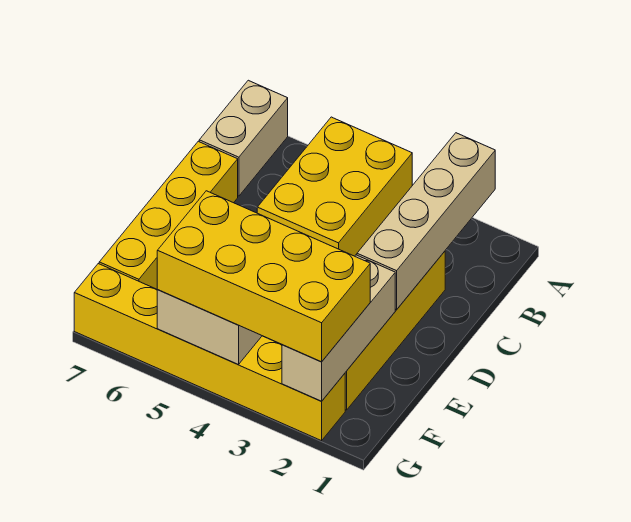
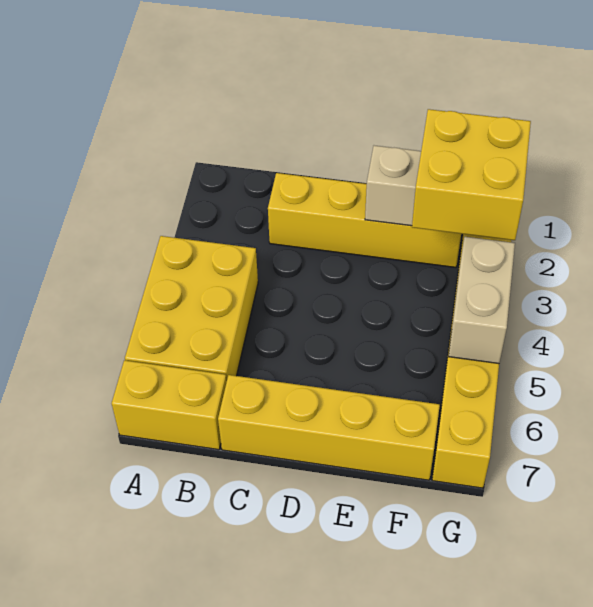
tan brick A2:D2 level 2 -> none
yellow brick A4:C5 level 1 -> yellow brick A4:B6 level 1
tan brick A7:B7 level 1 -> yellow brick A7:B7 level 1
yellow brick F2:G5 level 3 -> yellow brick F2:G3 level 3

